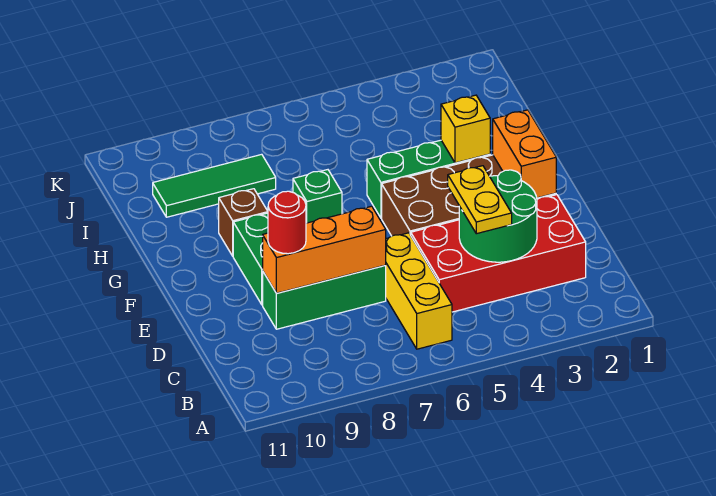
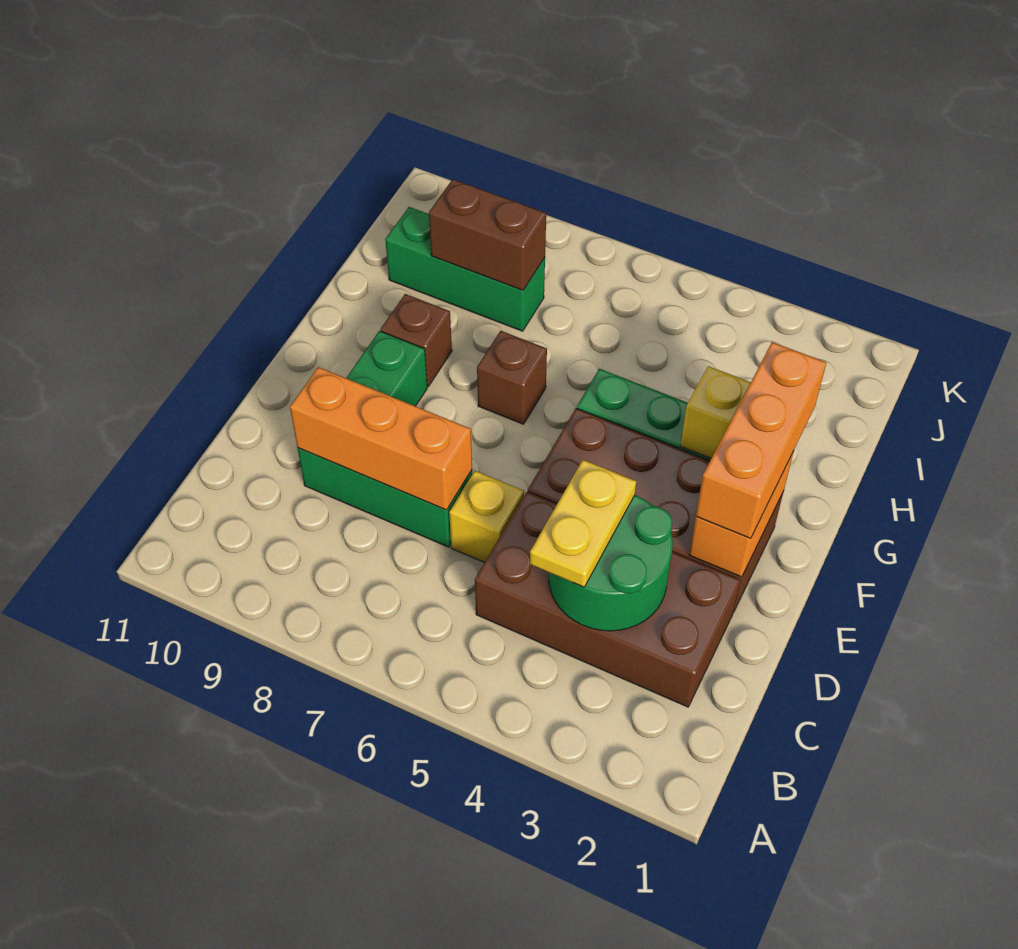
yellow brick B6:D6 level 1 -> yellow brick D6 level 1
red brick C2:D5 level 1 -> brown brick C2:D5 level 1
red round brick D9 level 3 -> none
none -> orange brick E2:G2 level 3
green brick G7 level 1 -> brown brick G7 level 1
green tile I8:I10 level 1 -> green brick I8:I10 level 1
none -> brown brick I8:I9 level 2

